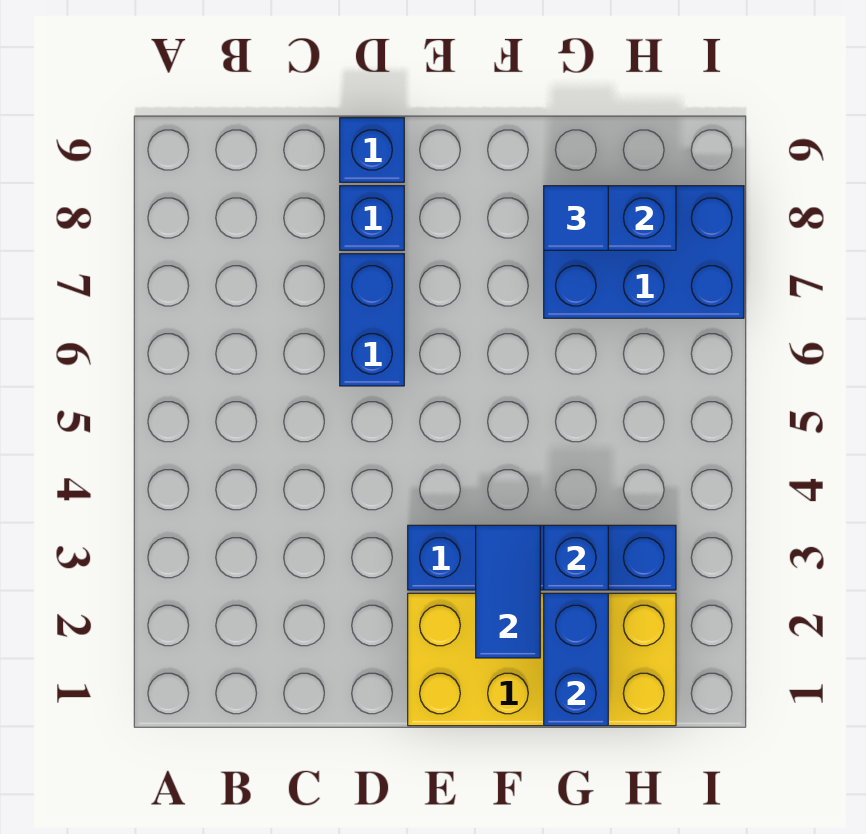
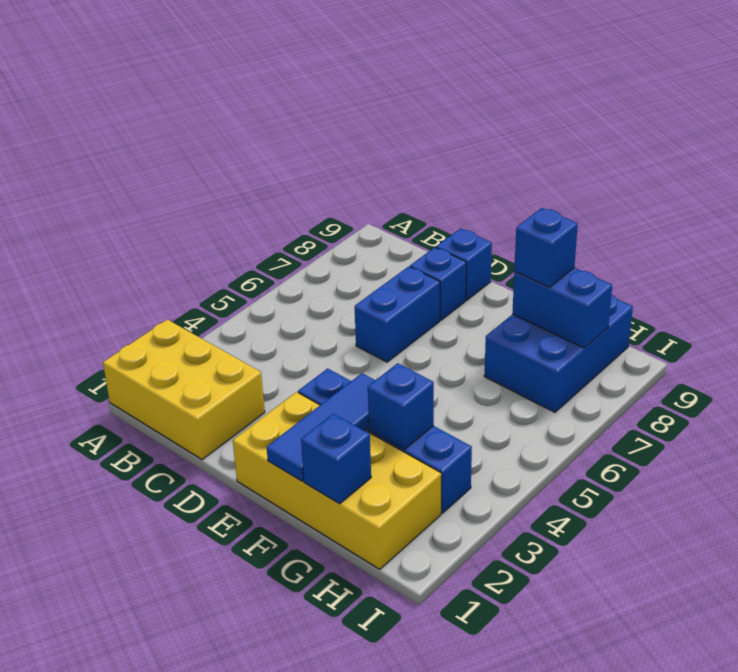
none -> yellow brick A1:C2 level 1
blue tile F2:F3 level 2 -> blue tile F1:F3 level 2
blue brick G1:G2 level 2 -> blue brick G1 level 2
blue brick G7:I8 level 1 -> blue brick G7:H9 level 1
blue tile G8 level 3 -> blue brick G8 level 3

